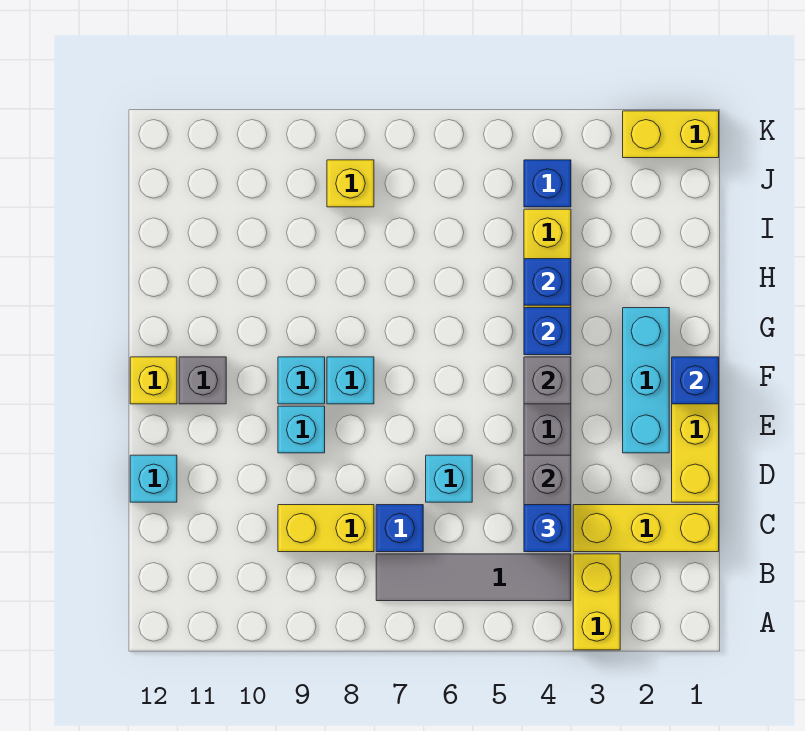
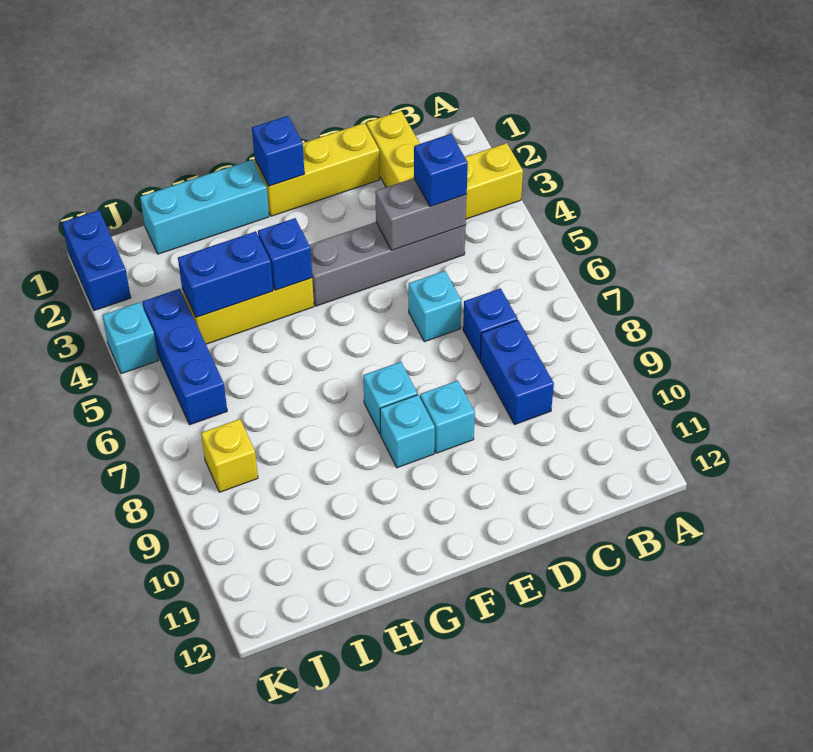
grey tile B4:B7 level 1 -> none
yellow brick C8:C9 level 1 -> blue brick C8:C9 level 1
cyan brick D12 level 1 -> cyan brick K4 level 1
cyan brick E2:G2 level 1 -> cyan brick G1:I1 level 1
grey brick F4 level 2 -> none
grey brick F11 level 1 -> none
yellow brick F12 level 1 -> none
blue brick H4 level 2 -> blue brick H4:I4 level 2
blue brick J4 level 1 -> blue brick J4:J6 level 1
yellow brick K1:K2 level 1 -> blue brick K1:K2 level 1

